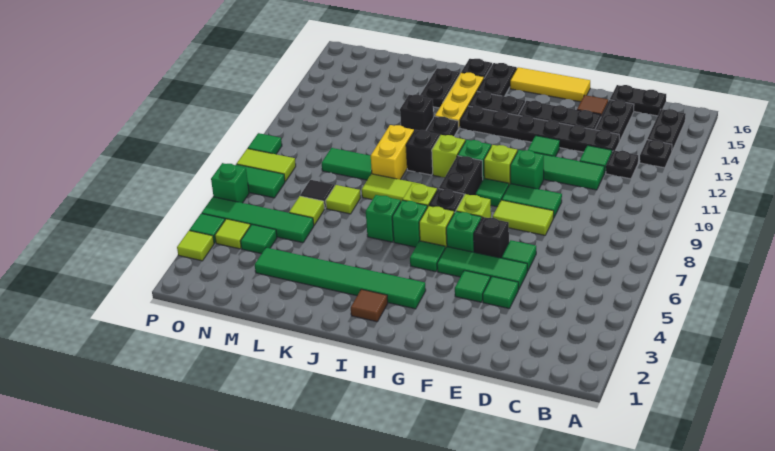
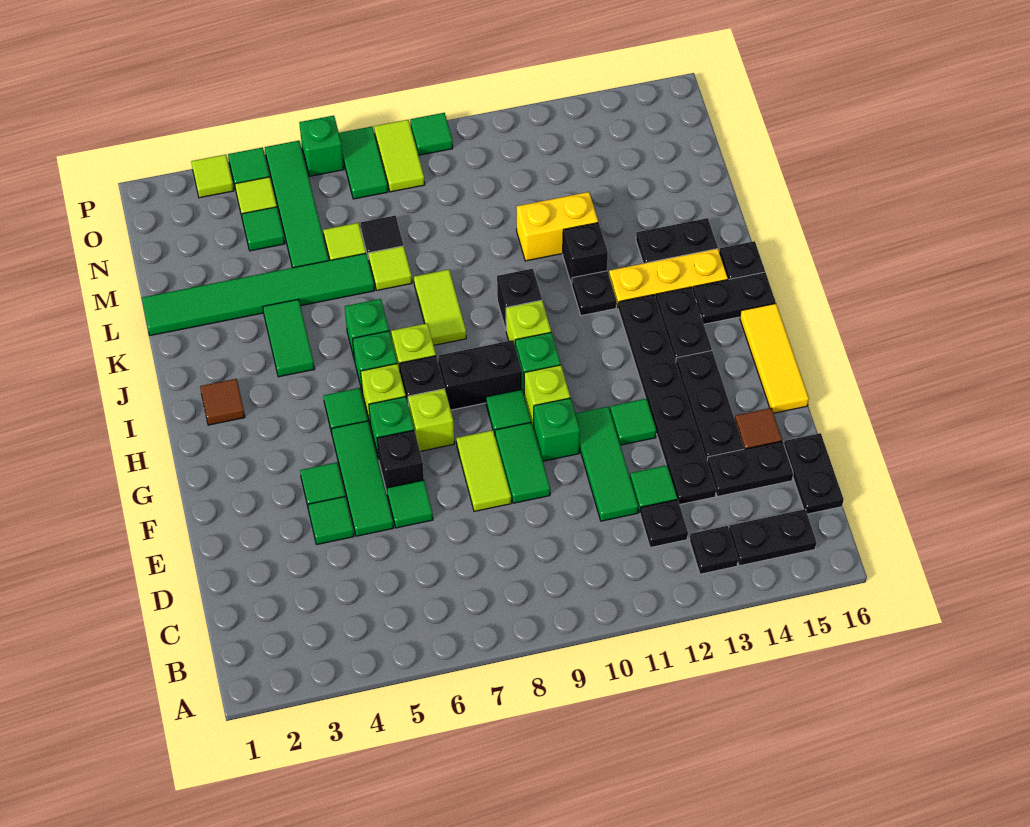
green tile H3:M3 level 1 -> green tile L1:L6 level 1
yellow brick K9:K10 level 1 -> yellow brick L11:L12 level 1
green tile L9:M9 level 1 -> green tile J4:K4 level 1

